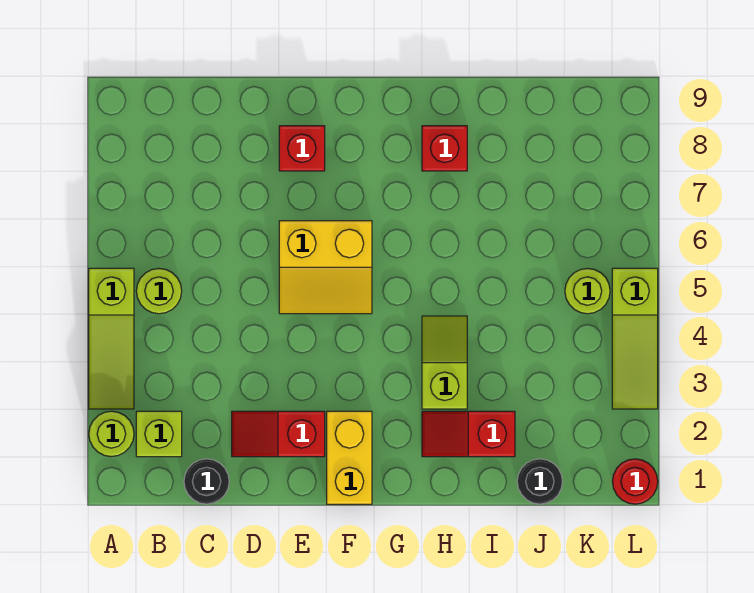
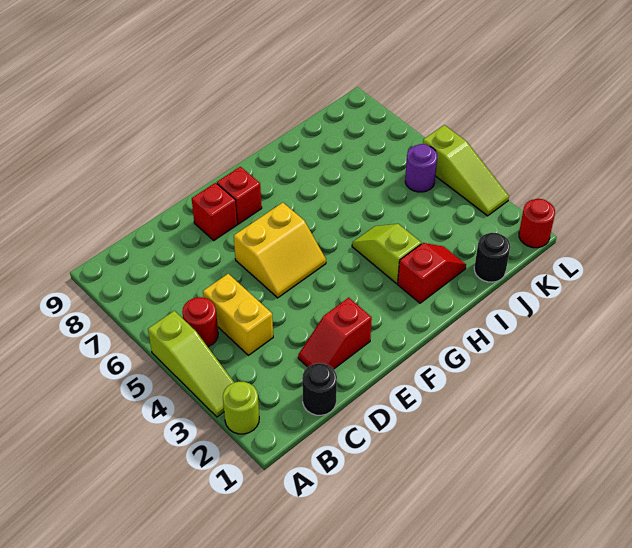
lime brick B2 level 1 -> none
lime round brick B5 level 1 -> red round brick B5 level 1
yellow brick F1:F2 level 1 -> yellow brick C4:C5 level 1
red slope H2:I2 level 1 top I -> red slope H2:I2 level 1 top H
red brick H8 level 1 -> red brick F8 level 1
lime round brick K5 level 1 -> purple round brick K5 level 1

